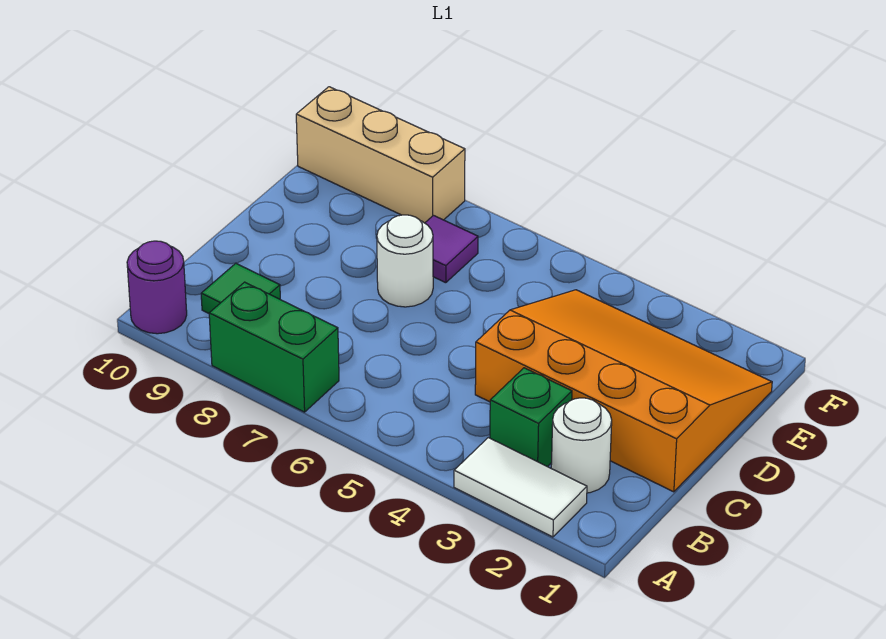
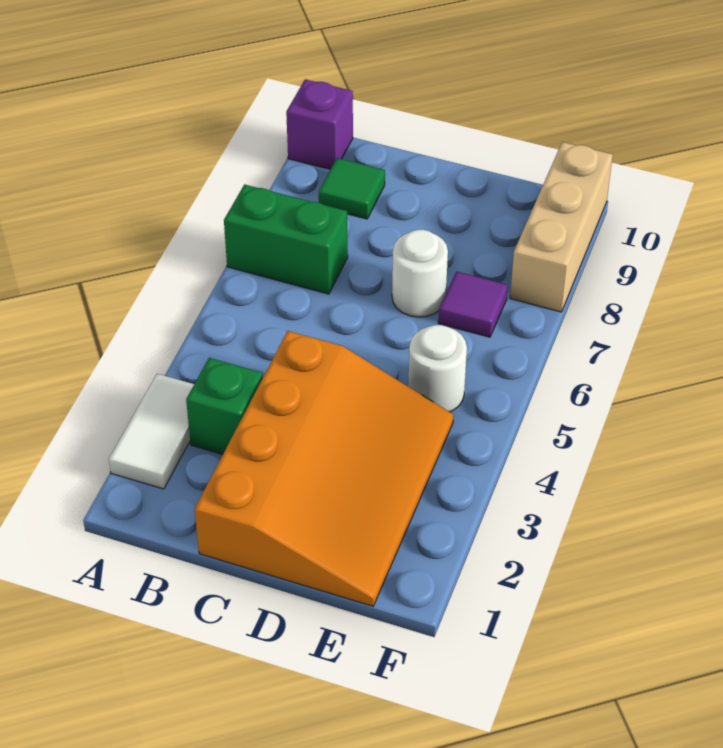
green brick A7:A8 level 1 -> green brick A7:B7 level 1
purple round brick A10 level 1 -> purple brick A10 level 1
white round brick B2 level 1 -> white round brick E5 level 1

